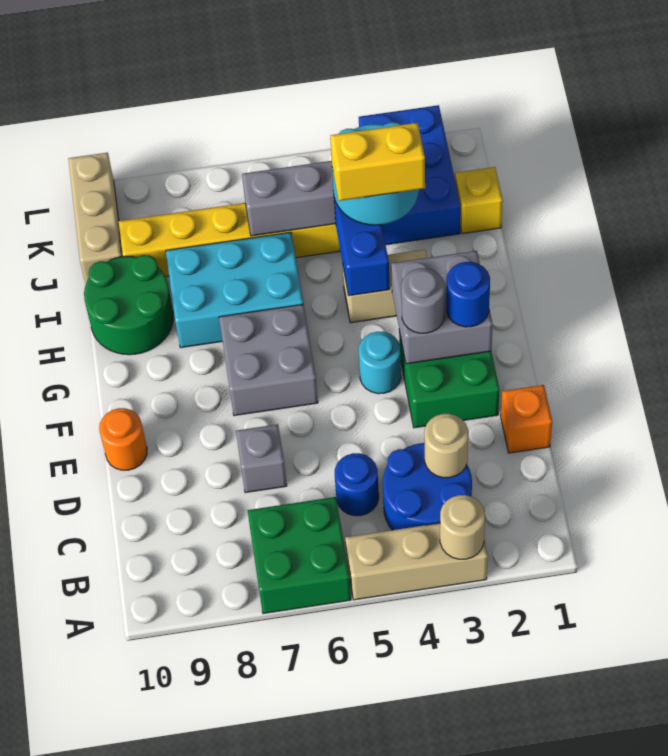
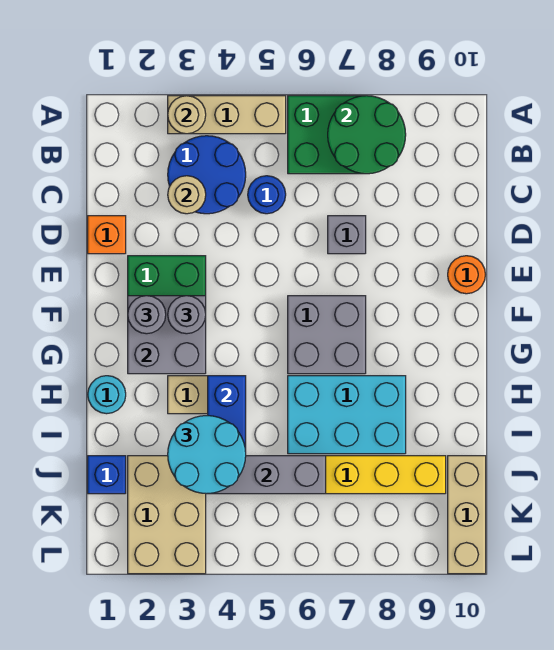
blue round brick F2 level 3 -> grey round brick F2 level 3
cyan round brick F4 level 1 -> cyan round brick H1 level 1
green round brick H9:I10 level 1 -> green round brick A7:B8 level 2
yellow brick I3:I4 level 4 -> none
yellow brick J1 level 1 -> blue brick J1 level 1
blue brick J2:L3 level 1 -> tan brick J2:L3 level 1

